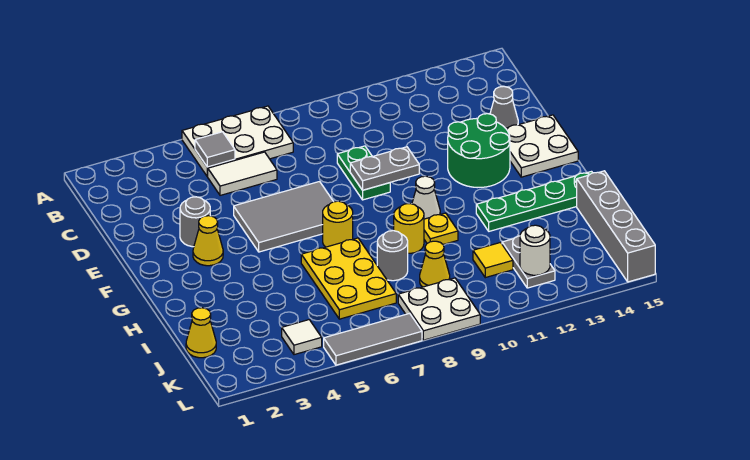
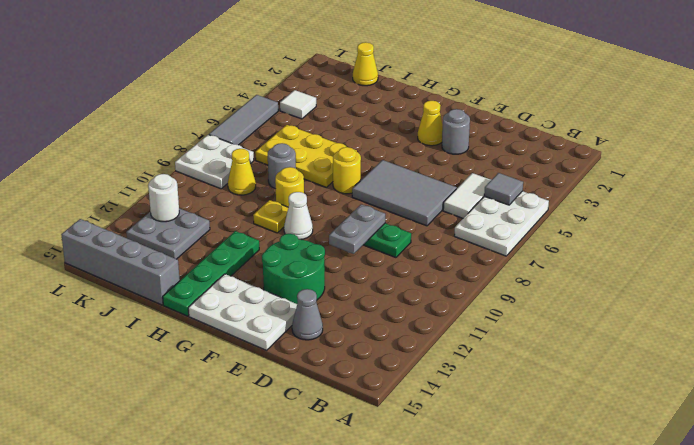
grey tile E5:F7 level 1 -> grey tile D6:F7 level 1
white plate E14:F15 level 1 -> white plate E14:G15 level 1
yellow tile J11 level 1 -> none
grey plate J12:K12 level 1 -> grey plate J12:K13 level 1

